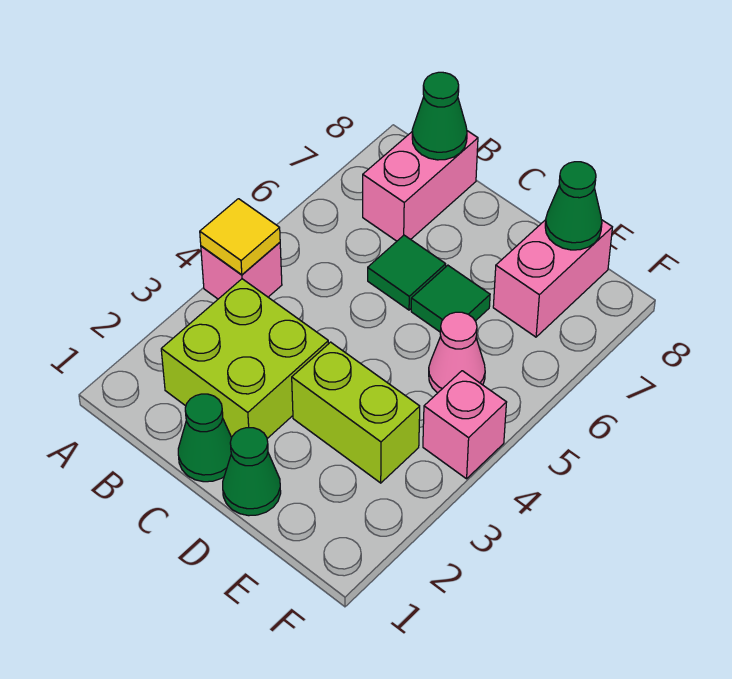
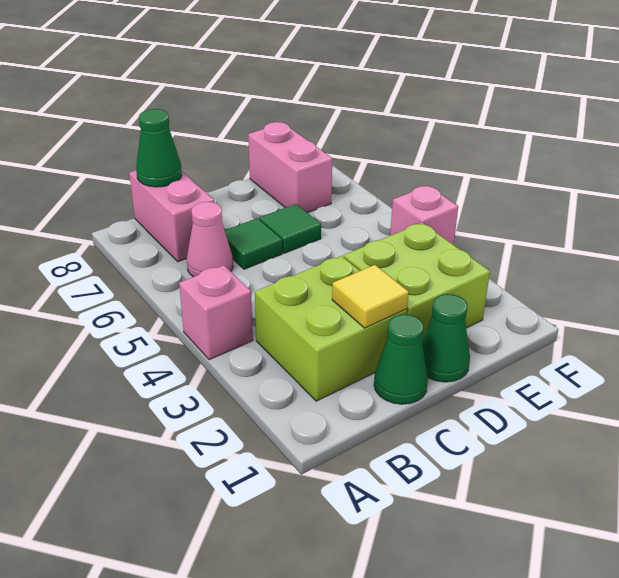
yellow tile A4 level 2 -> yellow tile C2 level 2
lime brick D3:E3 level 1 -> lime brick D2:E3 level 1
pink cone E5 level 1 -> pink cone B6 level 1
green cone E8 level 2 -> none

